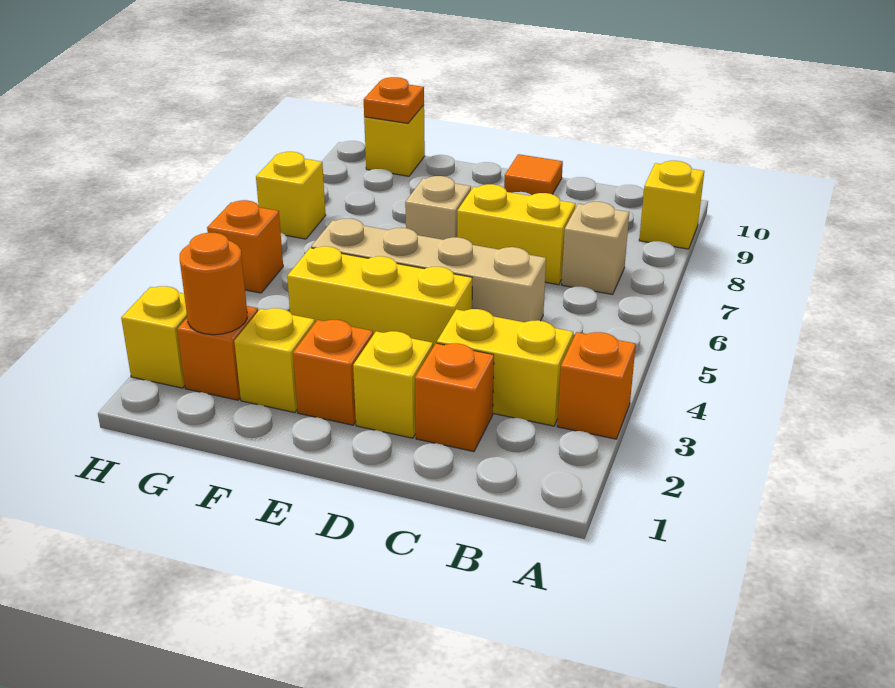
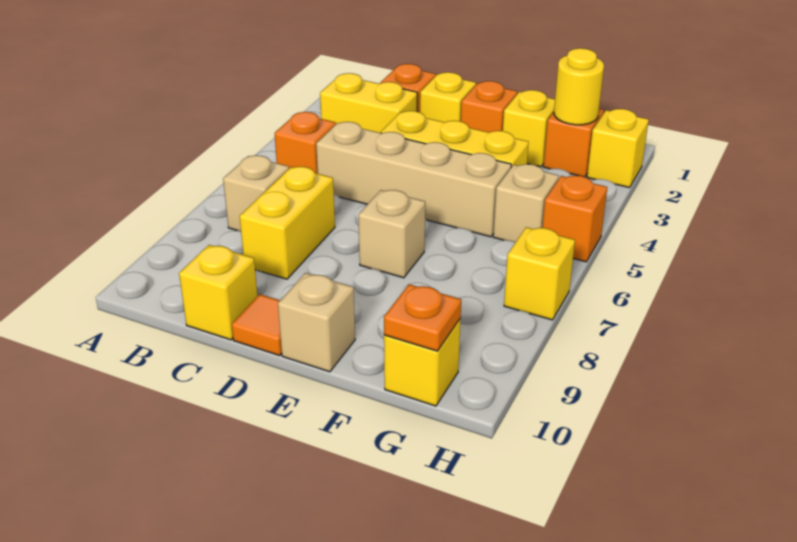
orange brick A3 level 1 -> orange brick B5 level 1
yellow brick A9 level 1 -> yellow brick C10 level 1
yellow brick C7:D7 level 1 -> yellow brick C7:C8 level 1
none -> tan brick E10 level 1
orange round brick G2 level 2 -> yellow round brick G2 level 2
none -> tan brick G5 level 1

